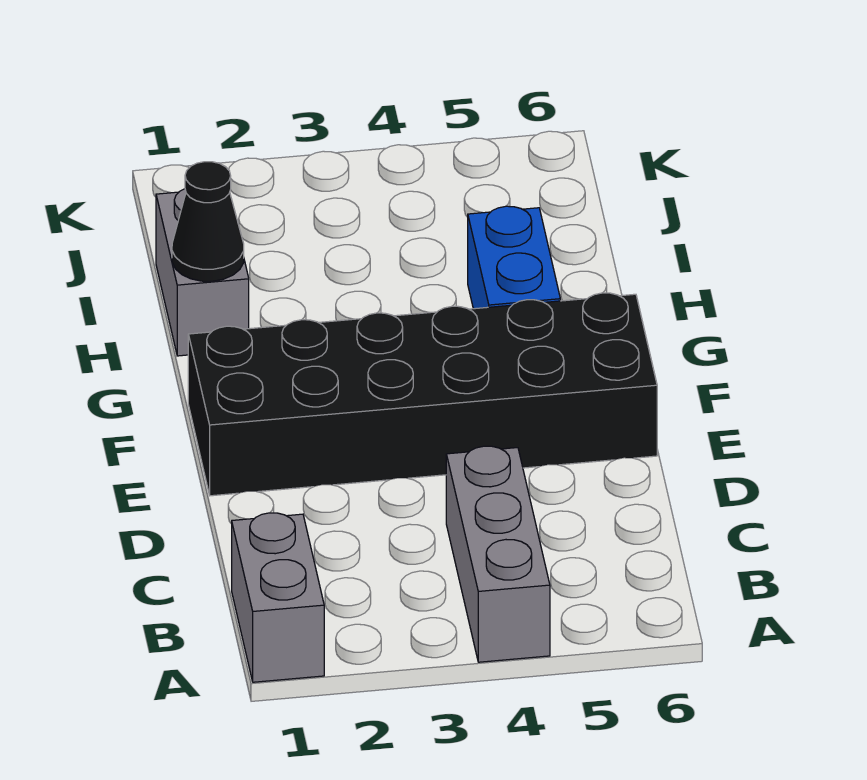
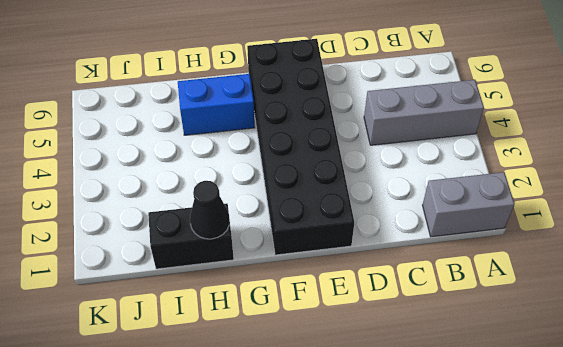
grey brick H1:I1 level 1 -> black brick H1:I1 level 1

